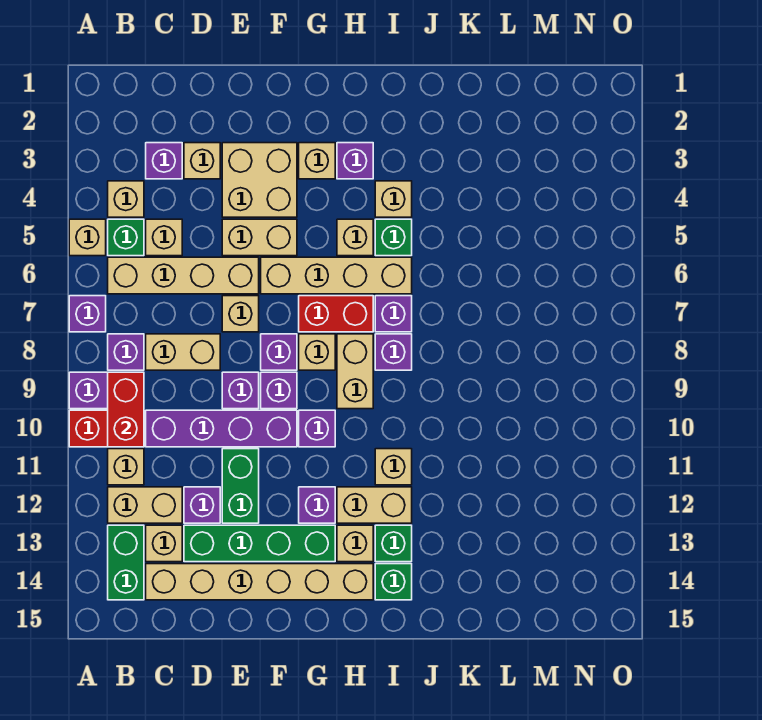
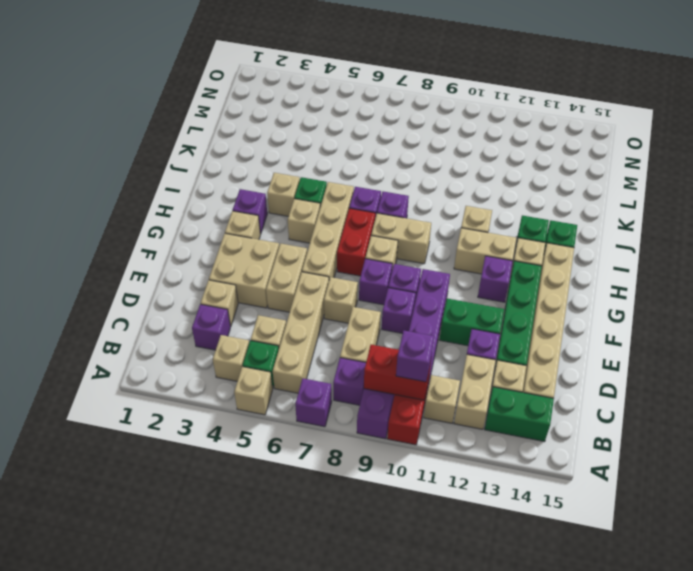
purple brick G10 level 1 -> purple brick B10 level 3
tan brick H12:I12 level 1 -> tan brick H11:H12 level 1

